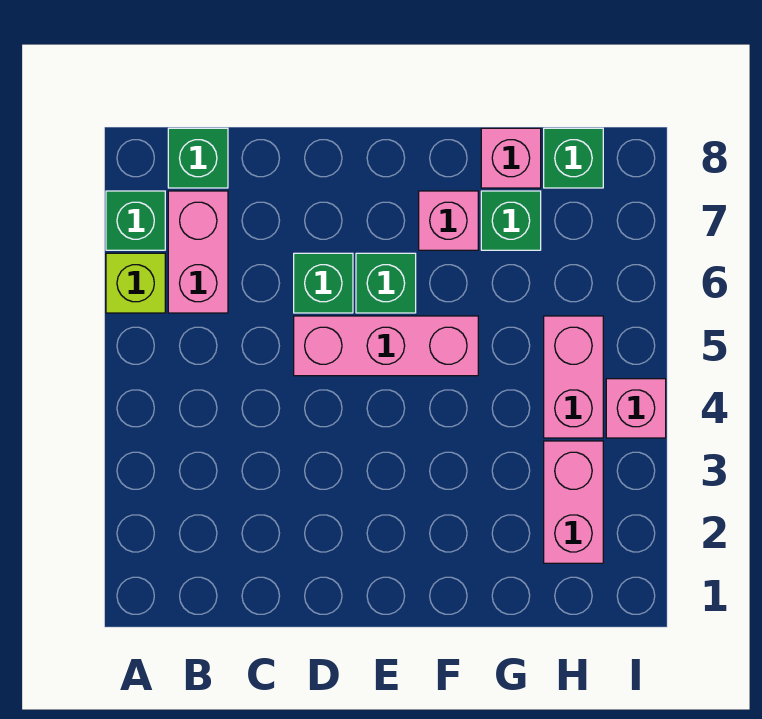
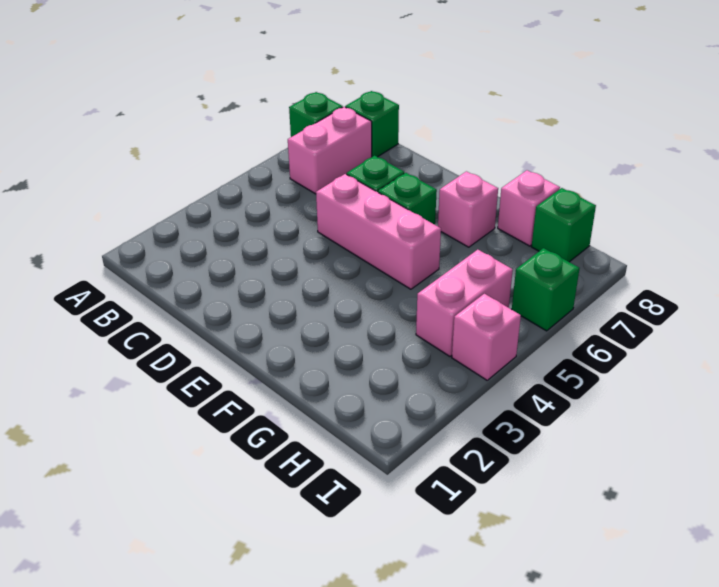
lime brick A6 level 1 -> none
green brick G7 level 1 -> green brick I6 level 1
pink brick H2:H3 level 1 -> none

